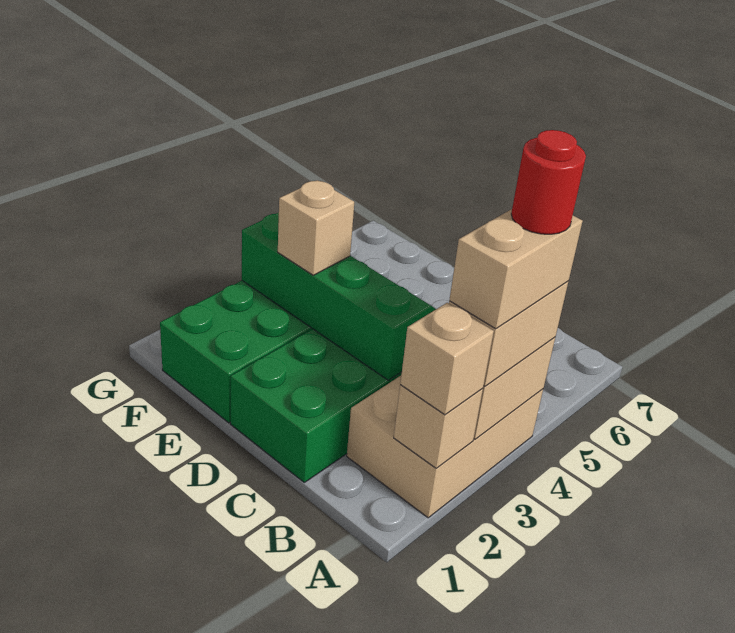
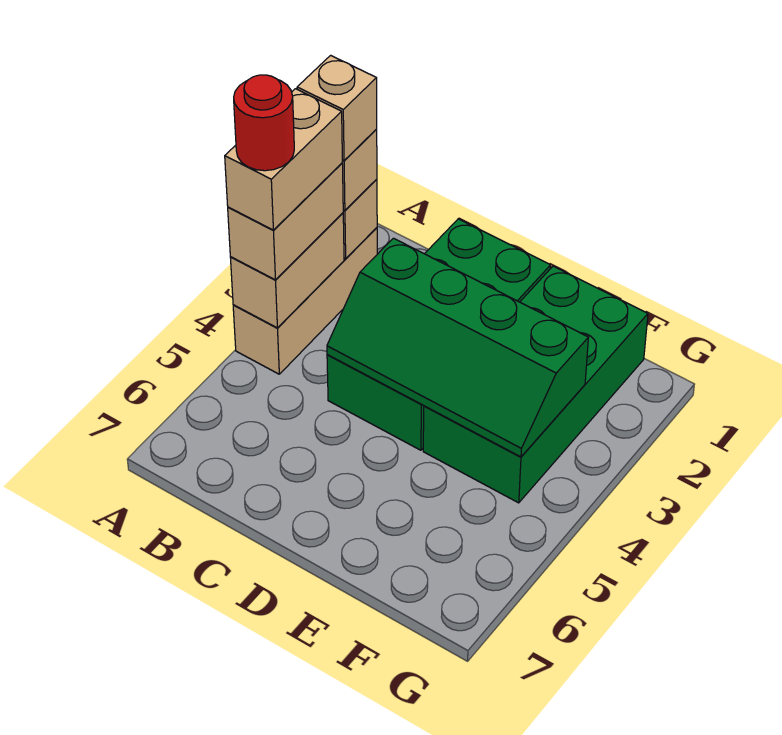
tan brick A2:B4 level 1 -> tan brick A2:A4 level 1
tan brick E3 level 3 -> tan brick A2 level 4

